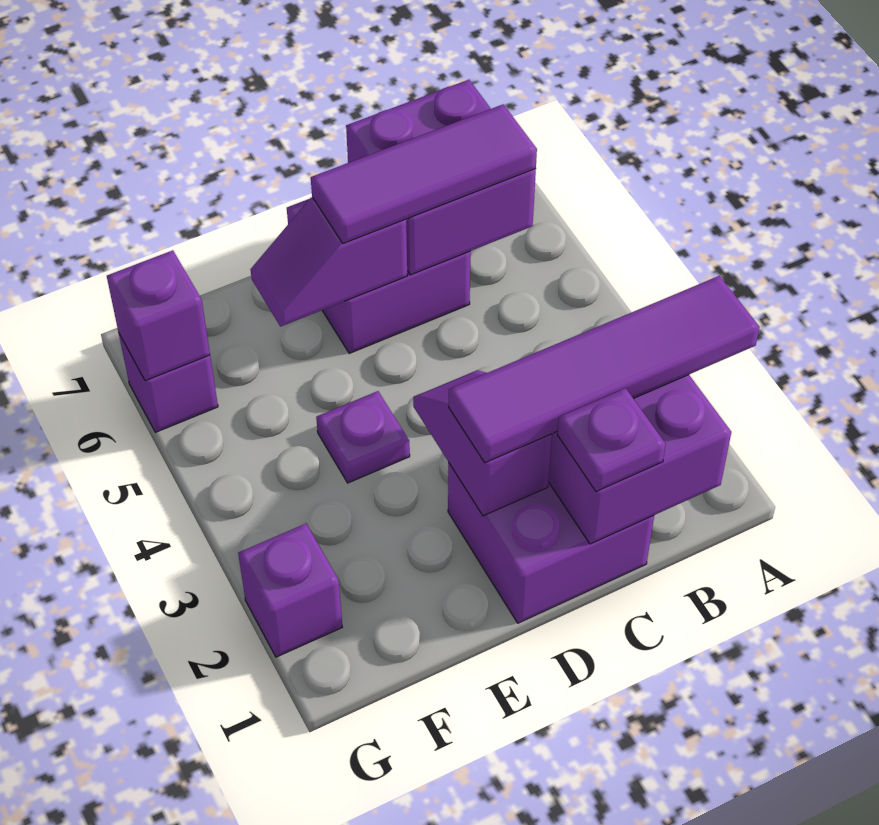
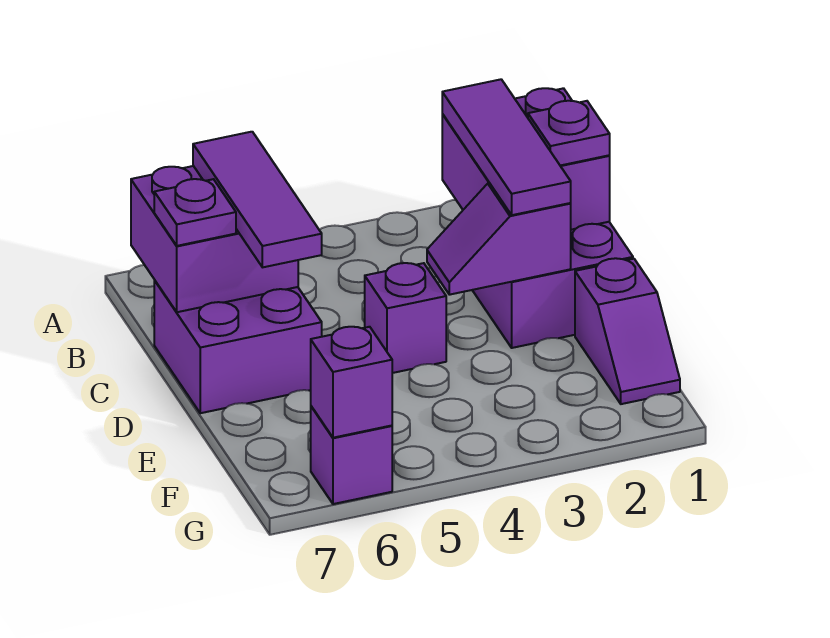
purple tile A2:D2 level 3 -> purple tile B2:D2 level 3
purple slope D6:E6 level 2 top D -> purple slope E1:F1 level 1 top E
purple plate E4 level 1 -> purple plate C7 level 3
purple brick G2 level 1 -> purple brick D4 level 1

